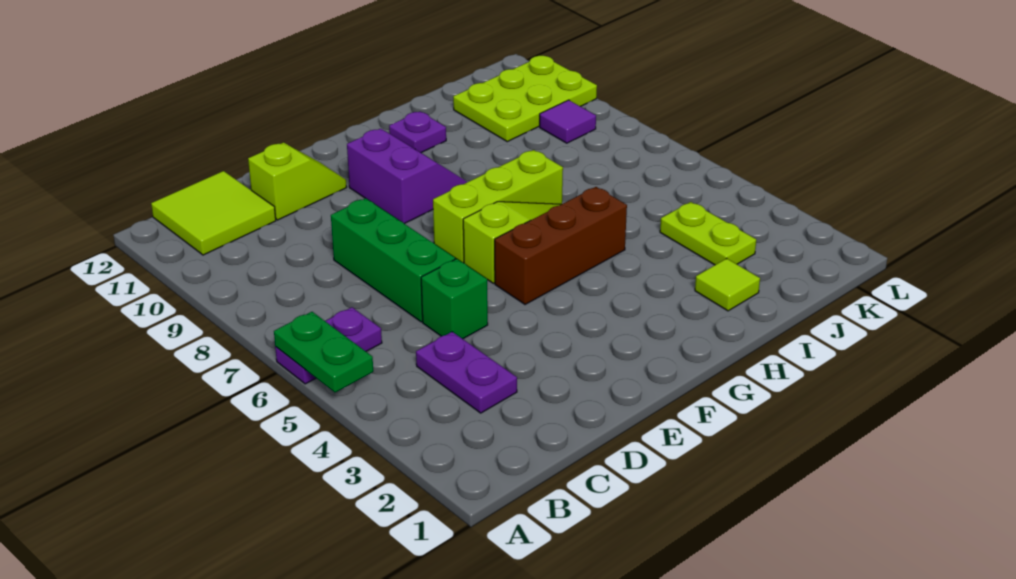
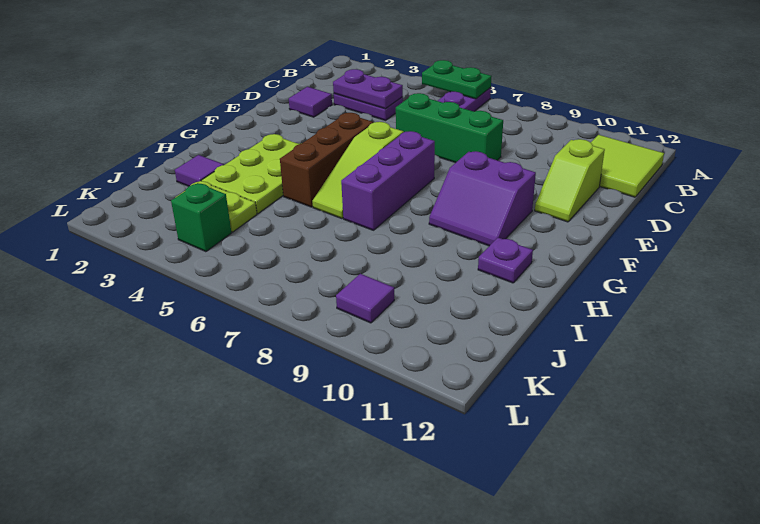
none -> purple plate C3:C4 level 2
none -> purple tile D2 level 1
green brick D5 level 1 -> green brick K4 level 1
lime brick F7:H7 level 1 -> purple brick F7:H7 level 1
lime tile I2 level 1 -> purple tile I2 level 1
lime plate J10:L11 level 1 -> lime plate G3:I4 level 1

